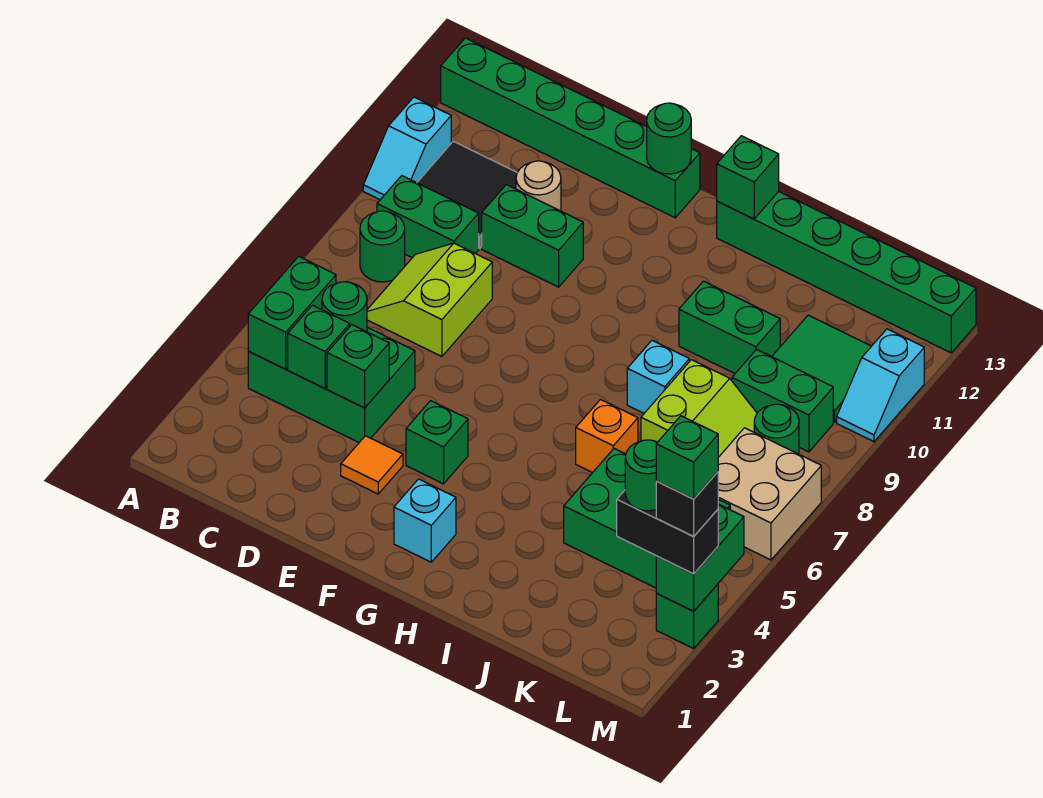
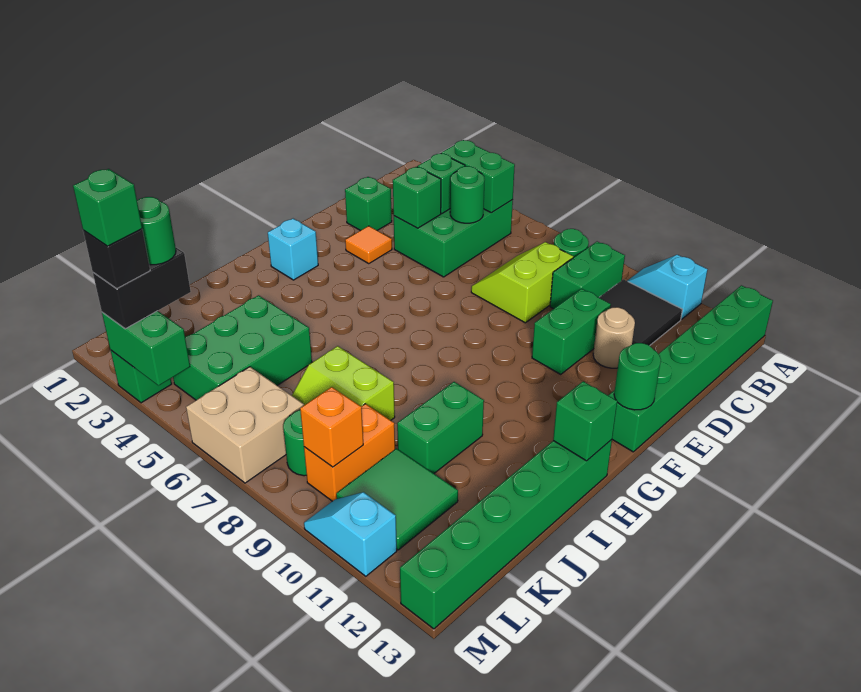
lime slope C7:D8 level 1 top D -> lime slope C7:D8 level 1 top 8
green brick F4 level 1 -> green brick D2 level 1
orange brick I6 level 1 -> orange brick L9 level 2
cyan brick I8 level 1 -> none
green brick K9:L9 level 1 -> orange brick K9:L9 level 1

